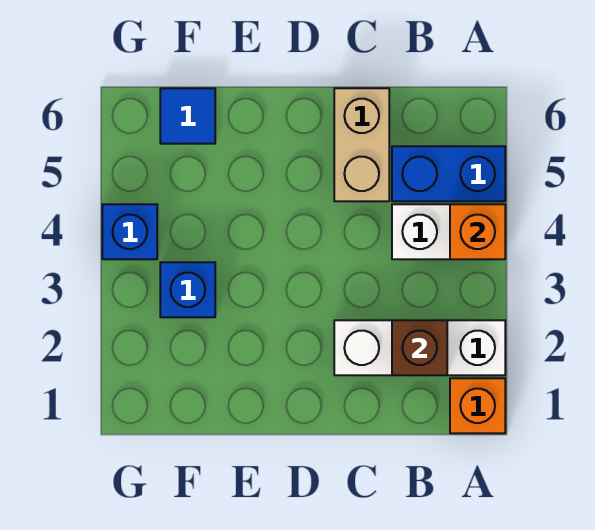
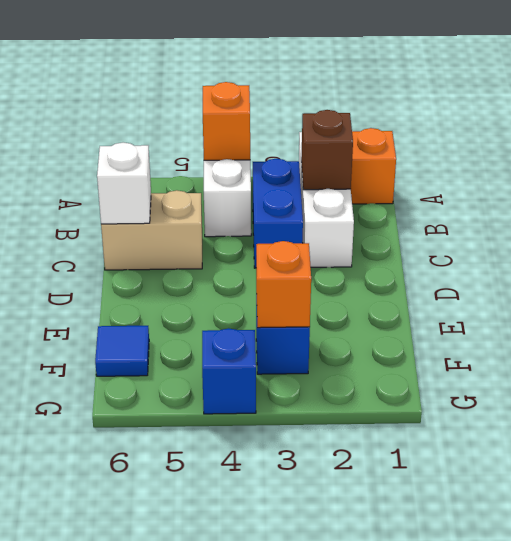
blue brick A5:B5 level 1 -> blue brick B3:C3 level 1
none -> white brick C6 level 2
none -> orange brick F3 level 2

